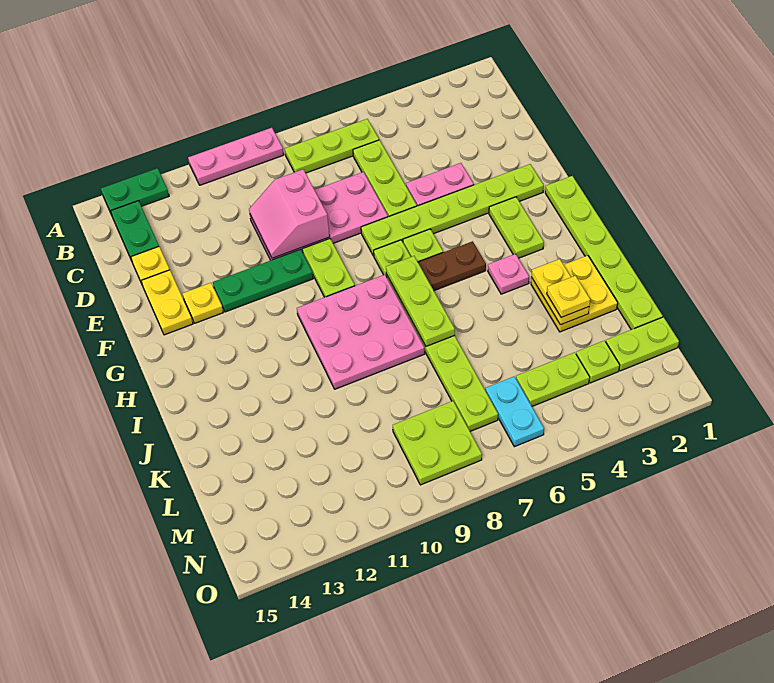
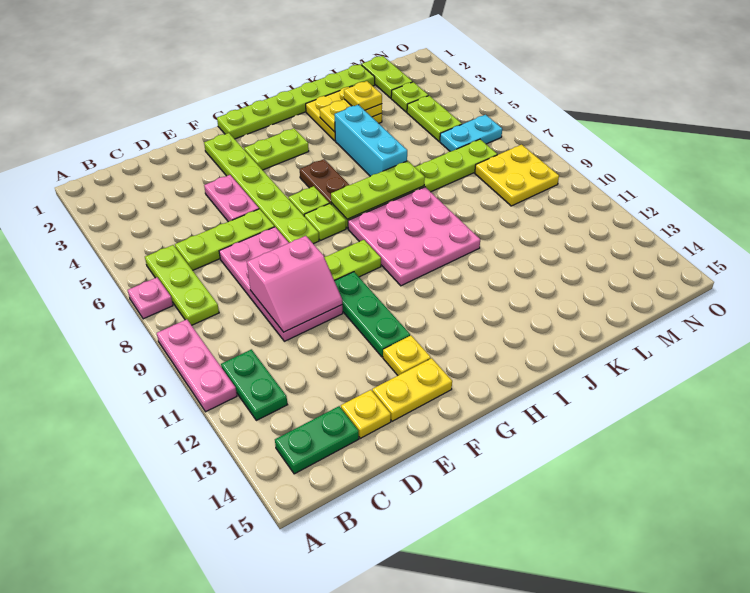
green plate A13:A14 level 1 -> green plate B11:B12 level 1
pink plate I4 level 1 -> pink plate A7 level 1
none -> cyan brick J4:J6 level 1
lime plate M8:N9 level 1 -> yellow plate M8:N9 level 1

